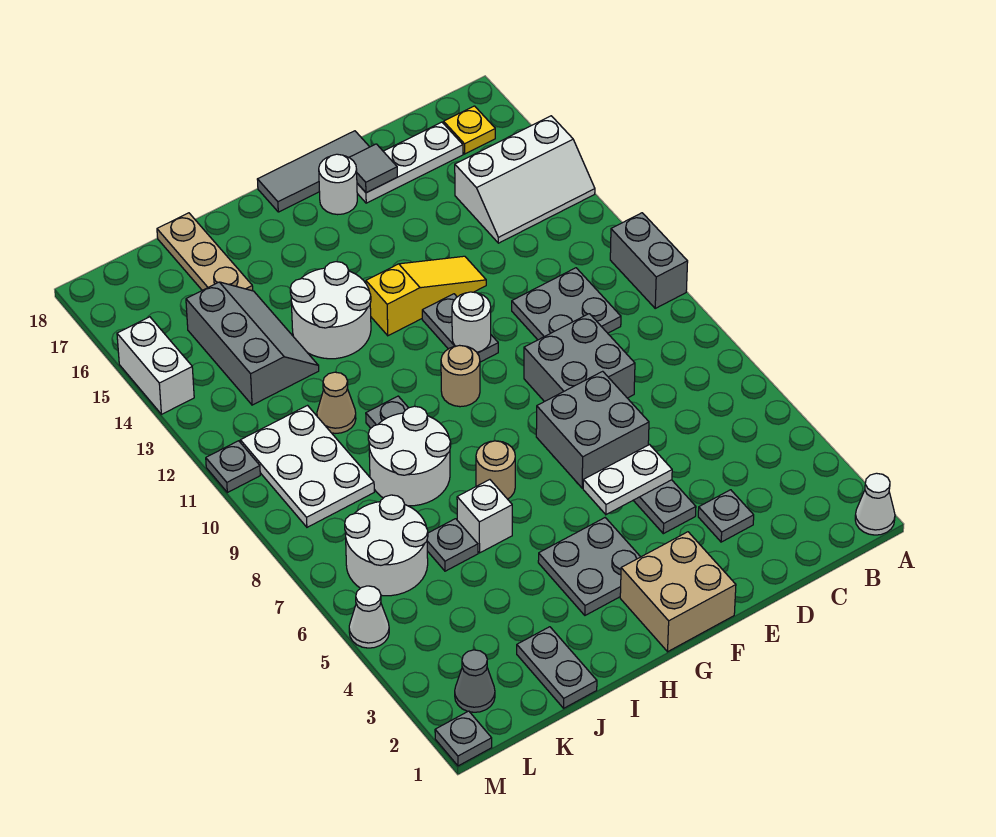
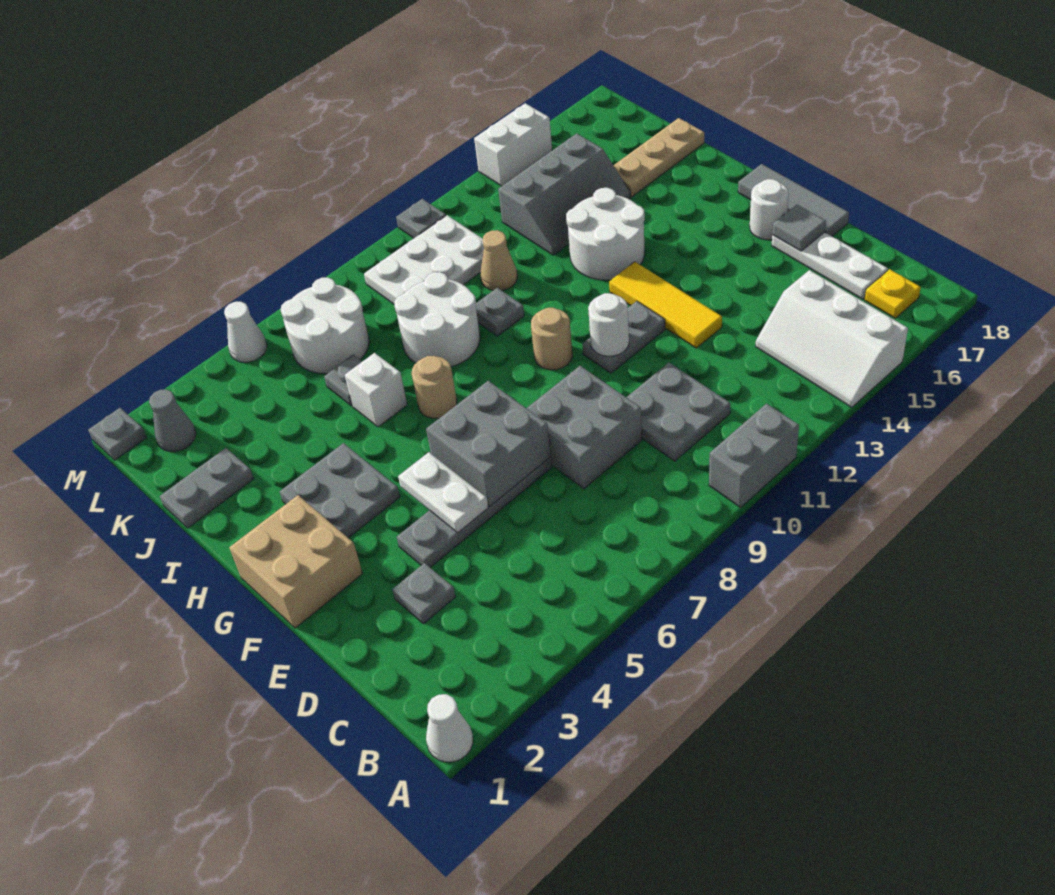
yellow slope E13:G13 level 1 top G -> yellow tile E13:G13 level 1

